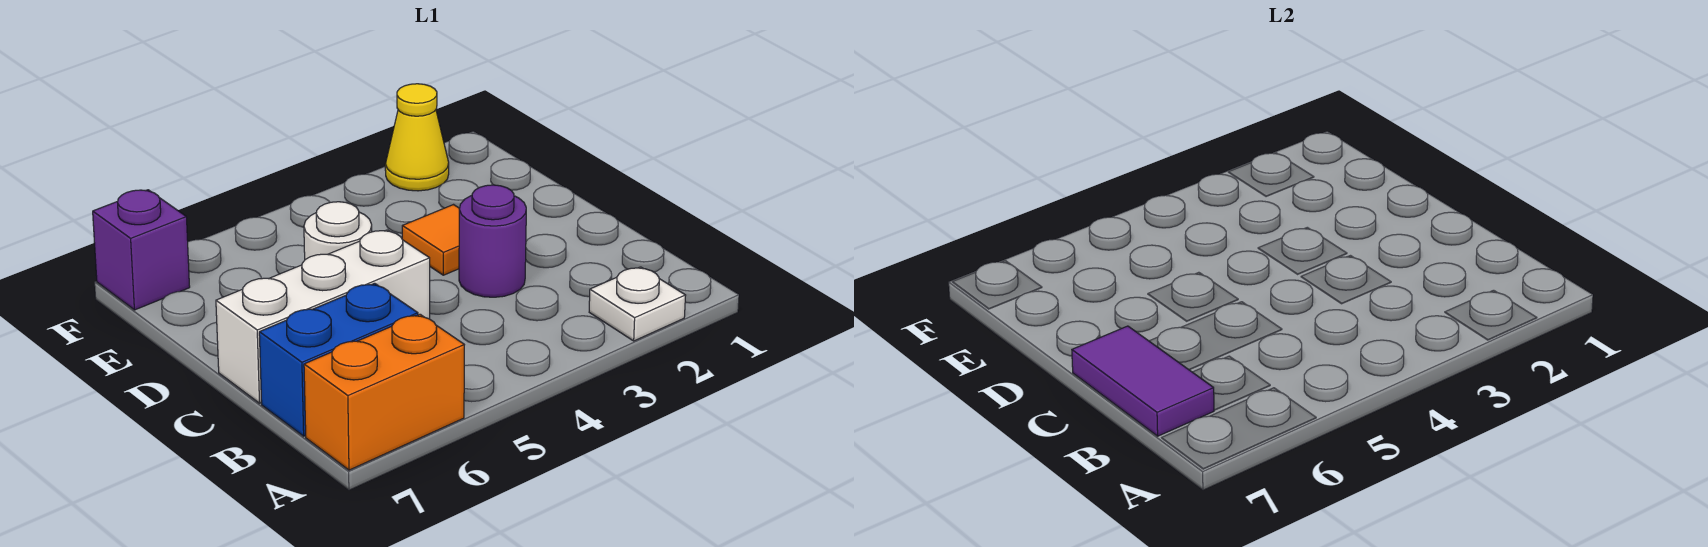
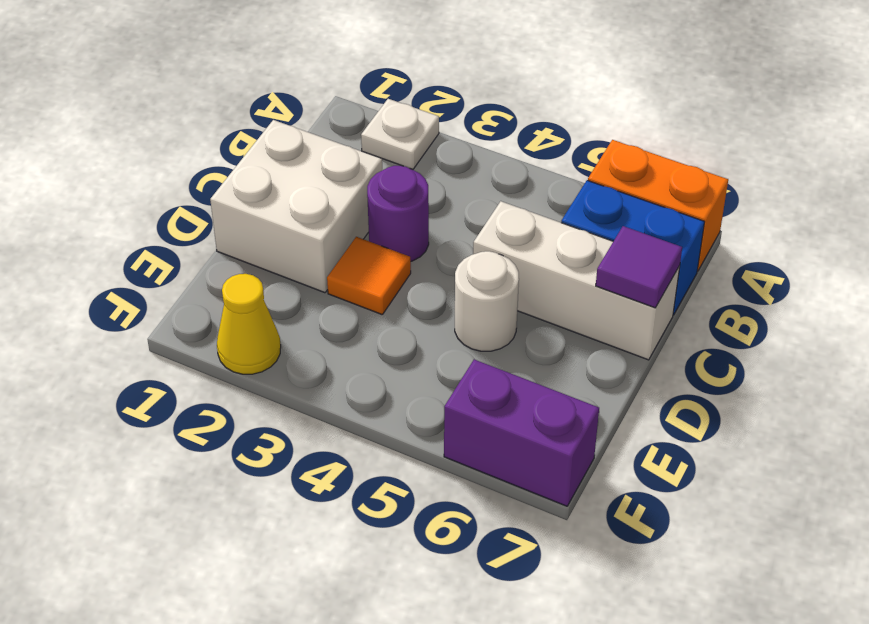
purple tile B7:C7 level 2 -> purple tile C7 level 2
none -> white brick C1:D2 level 1
purple brick F7 level 1 -> purple brick F6:F7 level 1

